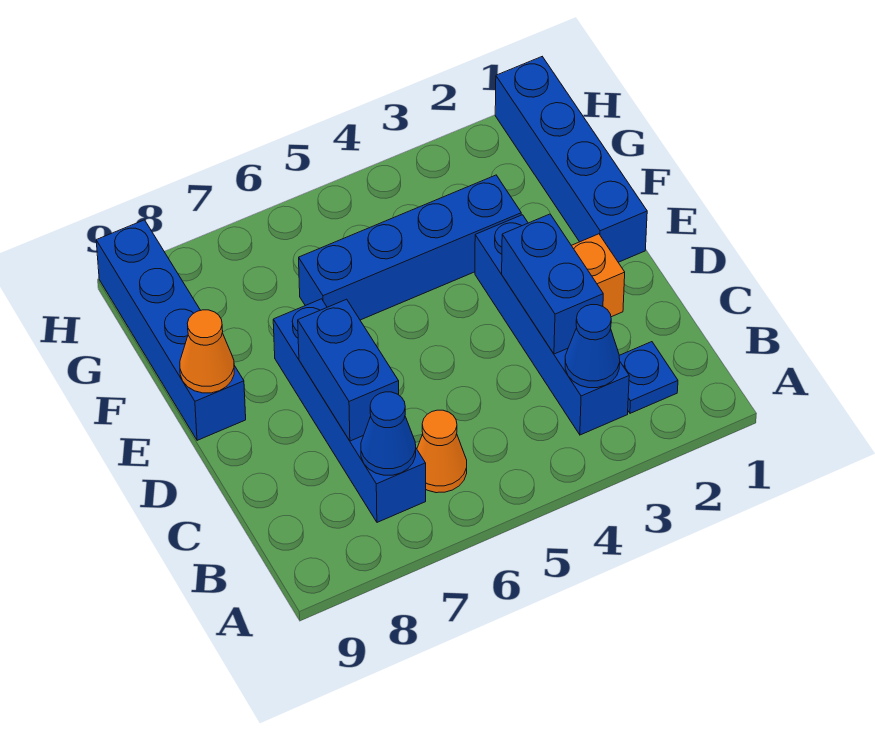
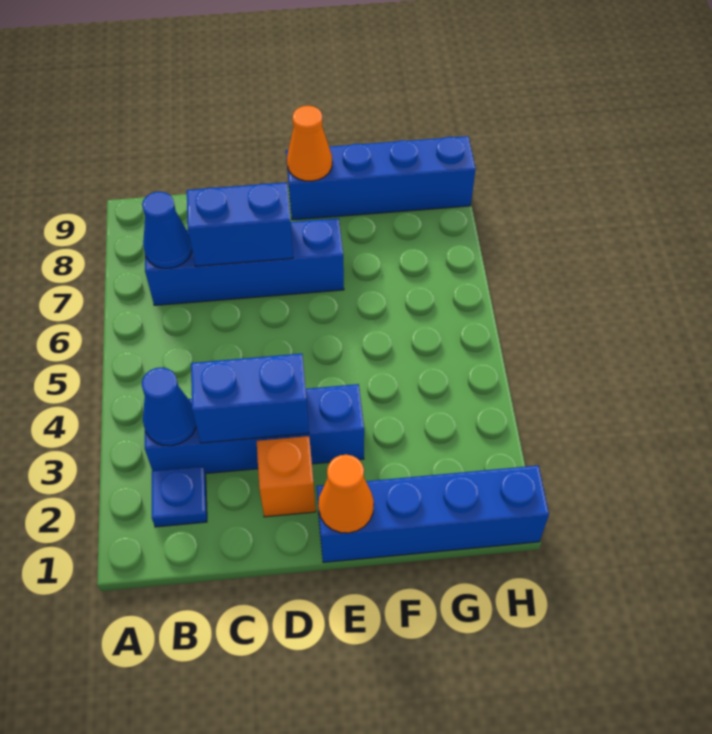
orange cone B6 level 1 -> orange cone E1 level 2
blue brick F3:F6 level 1 -> none

